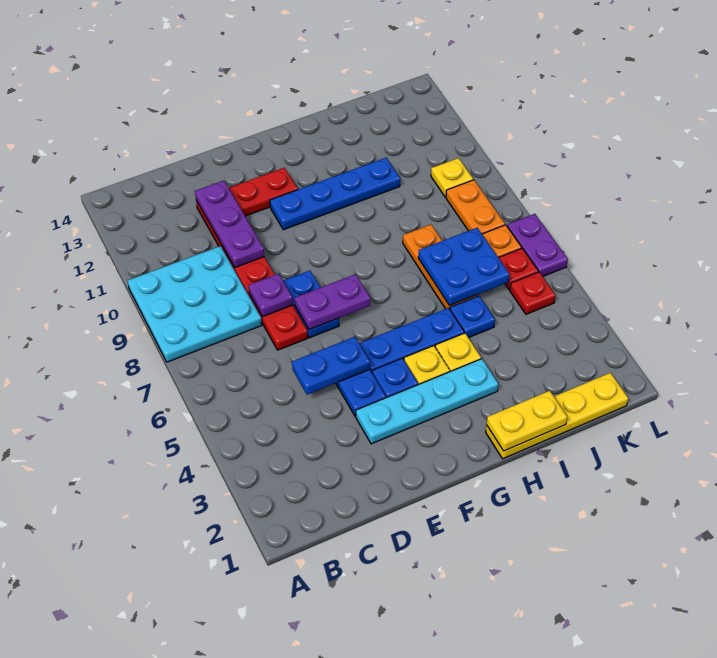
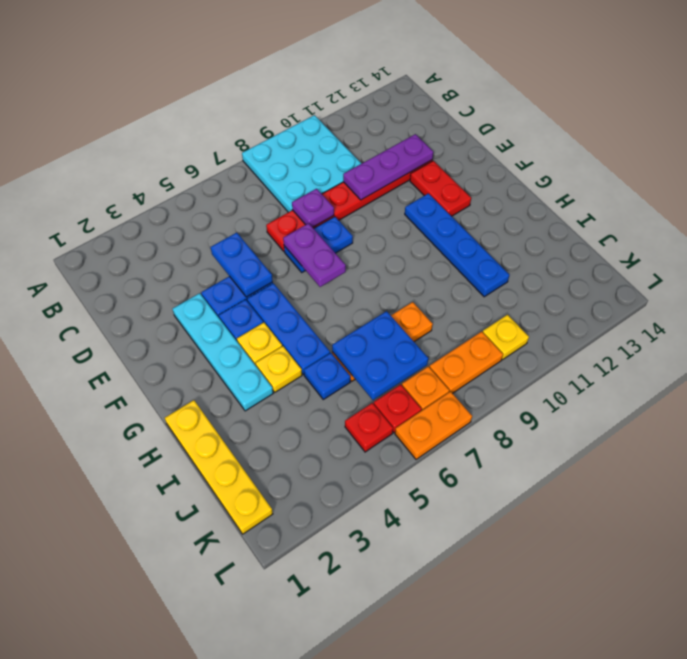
yellow plate H1:I1 level 2 -> none
purple plate L6:L7 level 1 -> orange plate L6:L7 level 1

